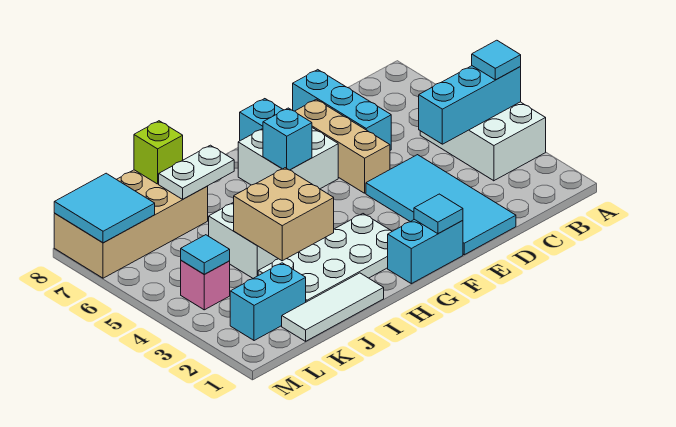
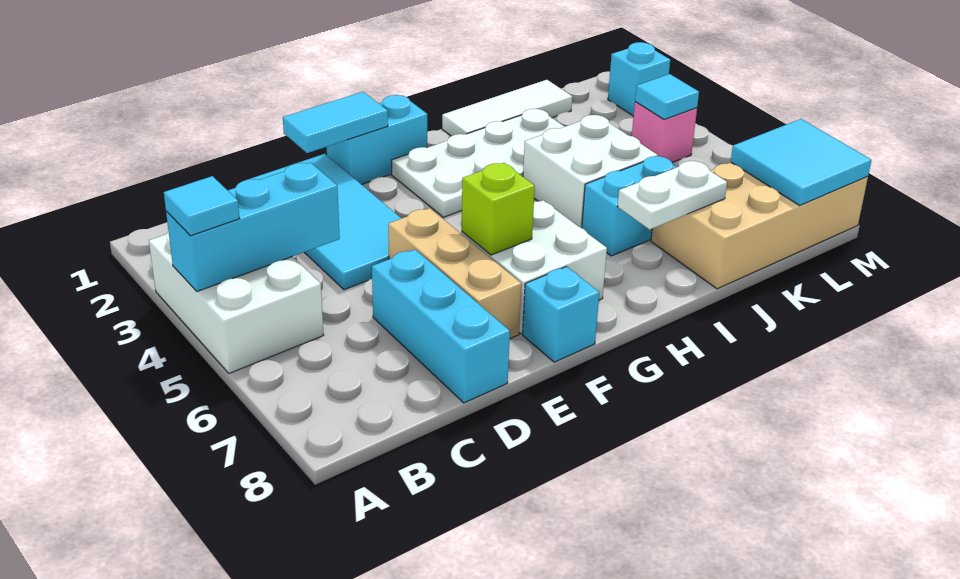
cyan tile F1 level 2 -> cyan tile E1:F1 level 2
cyan brick G6 level 2 -> cyan brick M2 level 1
tan brick I3:J4 level 2 -> none
lime brick J8 level 2 -> lime brick F6 level 2
cyan brick K2:L2 level 1 -> cyan brick I6:J6 level 1

